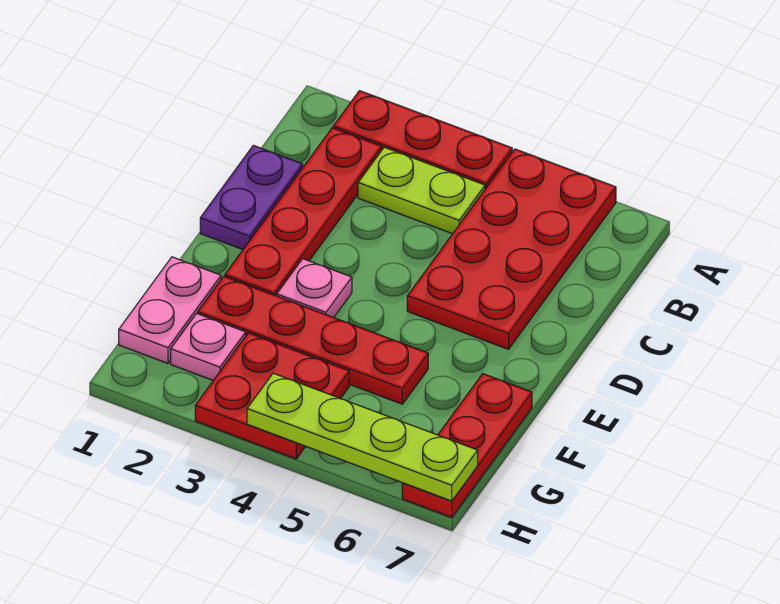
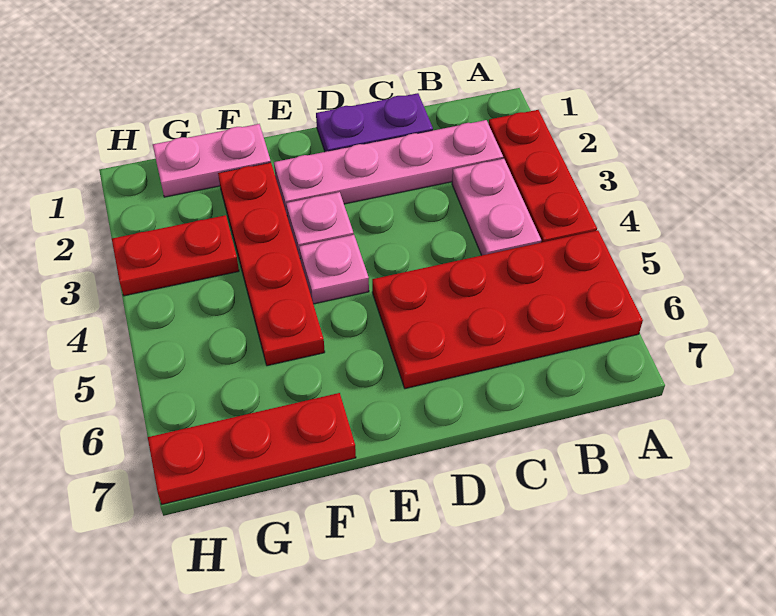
red plate B2:E2 level 1 -> pink plate B2:E2 level 1
lime plate B3:B4 level 1 -> pink plate B3:B4 level 1
pink plate G2 level 1 -> pink plate E4 level 1
red plate G3:H4 level 1 -> red plate G3:H3 level 1
lime plate H4:H7 level 2 -> none

